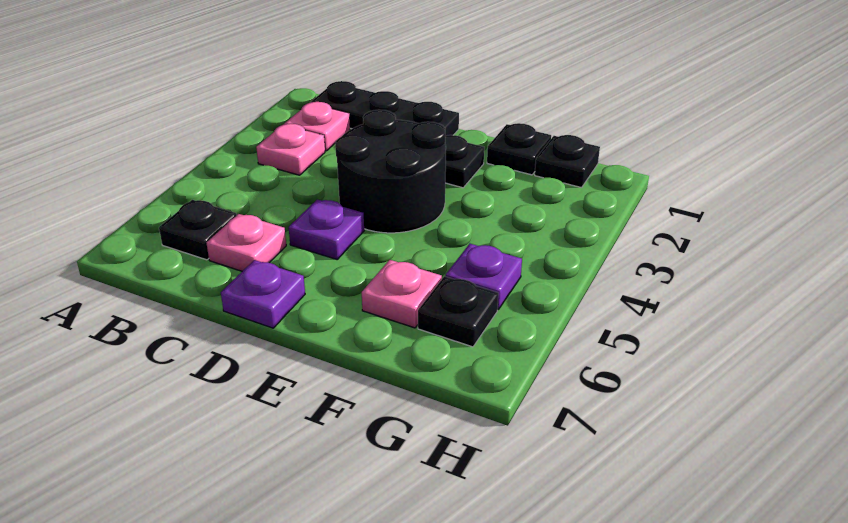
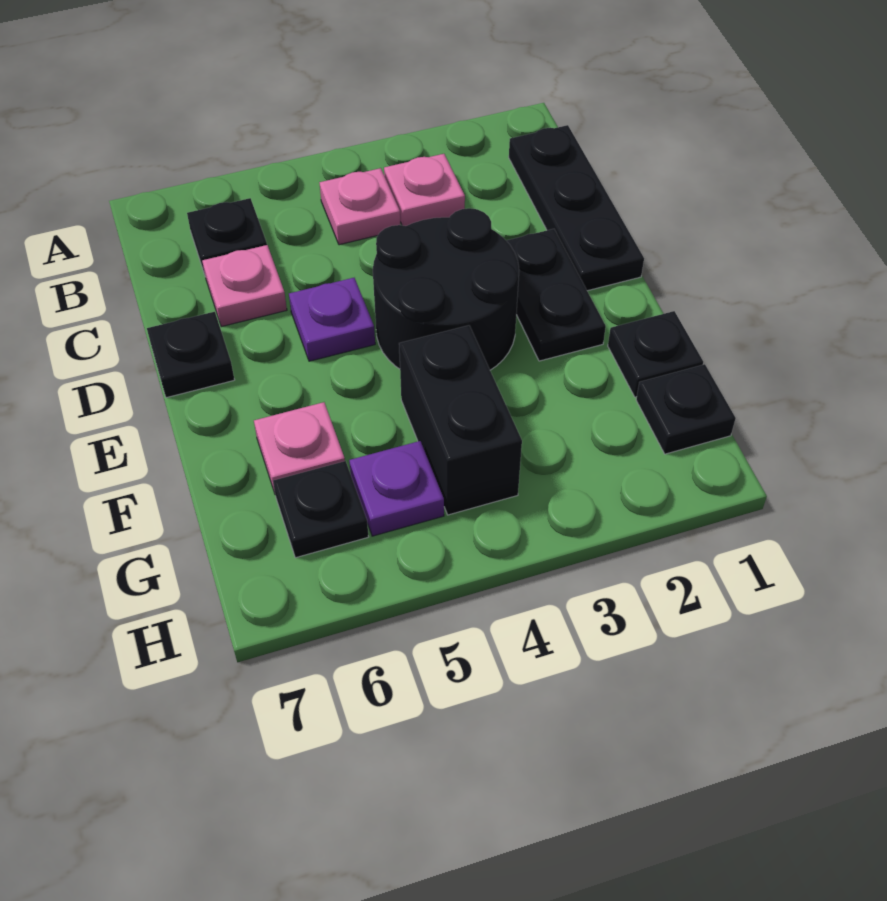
pink plate B2 level 1 -> pink plate B4 level 1
purple plate D7 level 1 -> black plate D7 level 1
none -> black brick F4:G4 level 1

